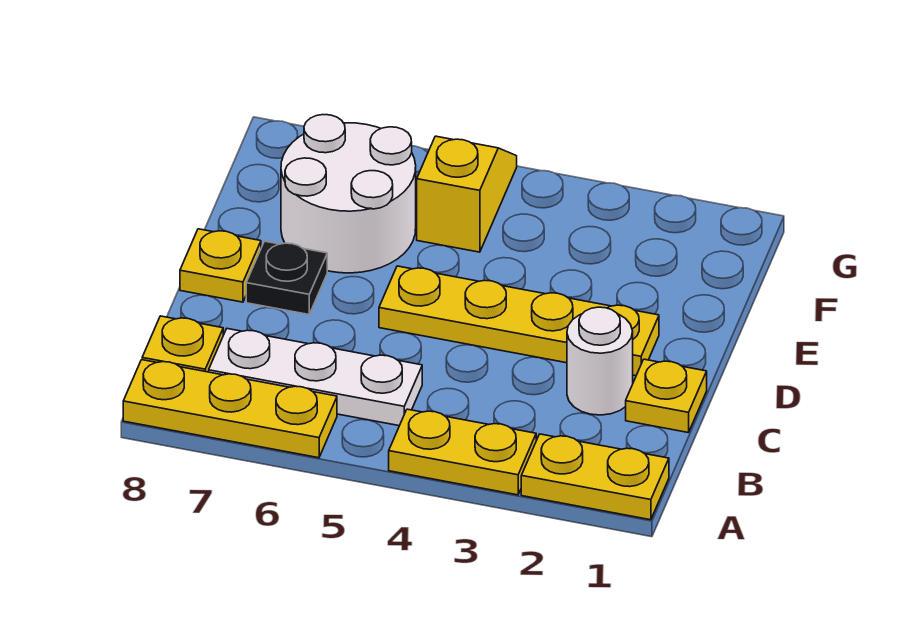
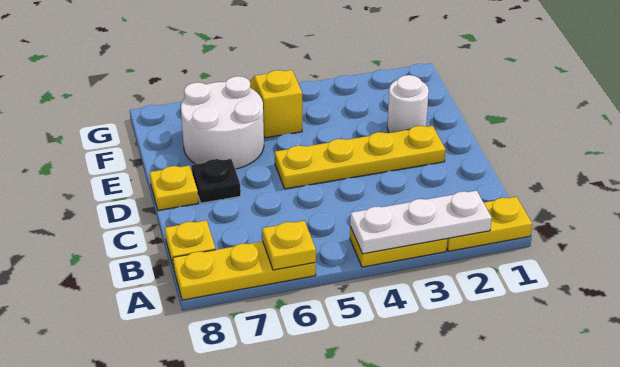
white plate B5:B7 level 1 -> white plate A2:A4 level 2
yellow plate C1 level 1 -> yellow plate A6 level 2
white round brick C2 level 1 -> white round brick E2 level 1

